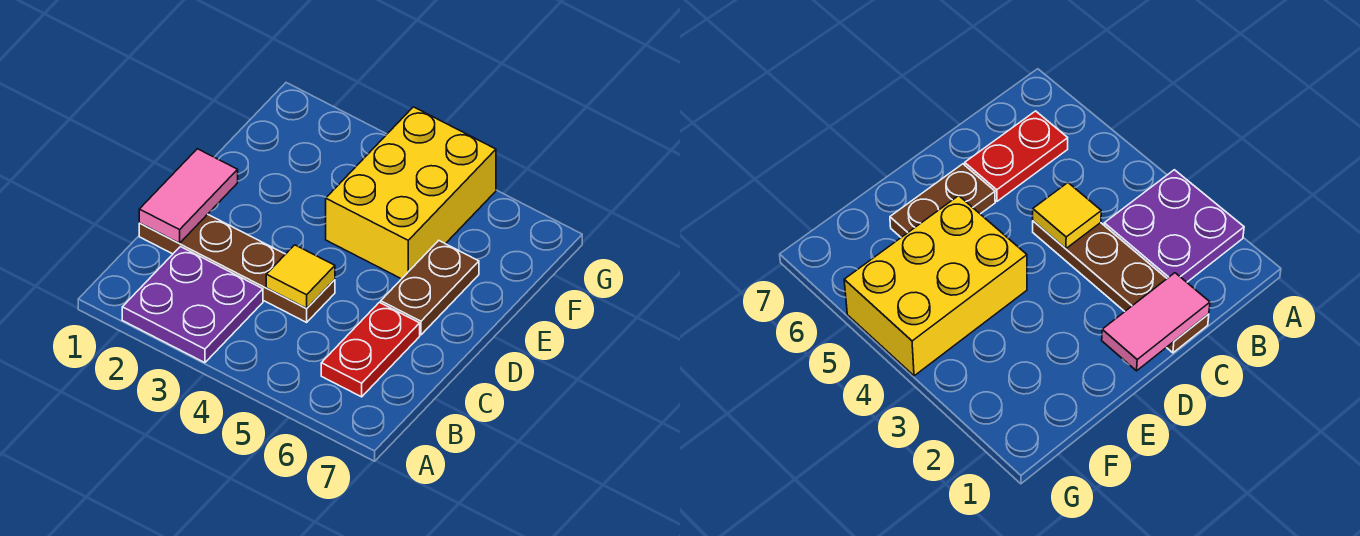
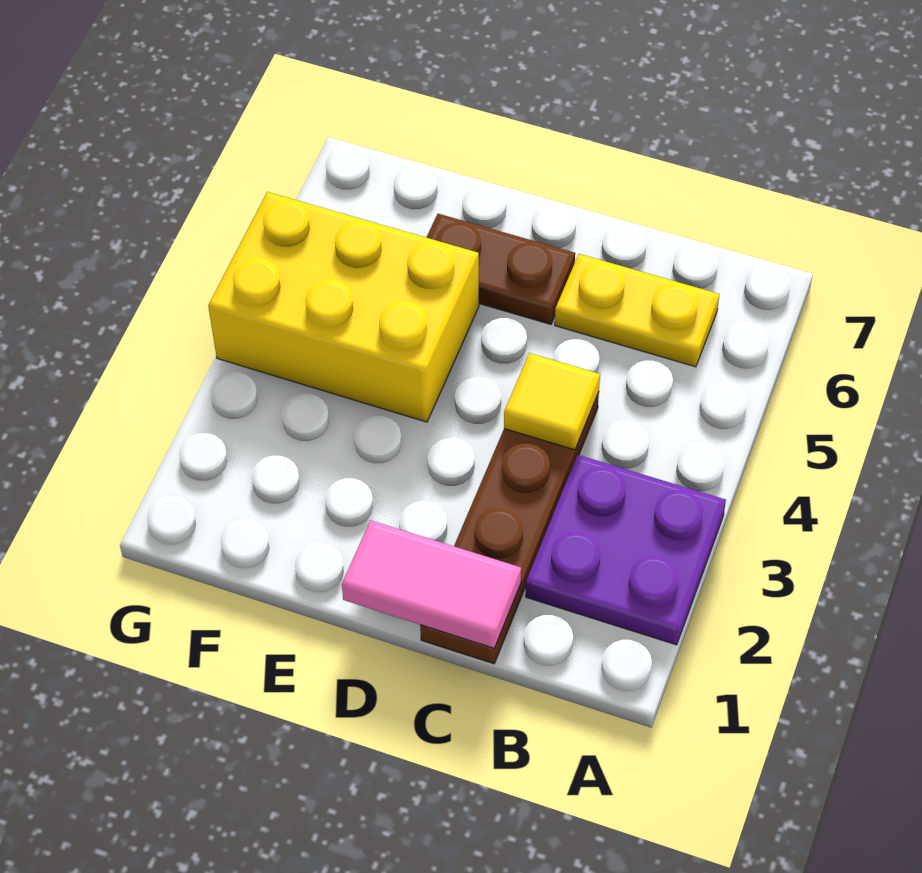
red plate B6:C6 level 1 -> yellow plate B6:C6 level 1

